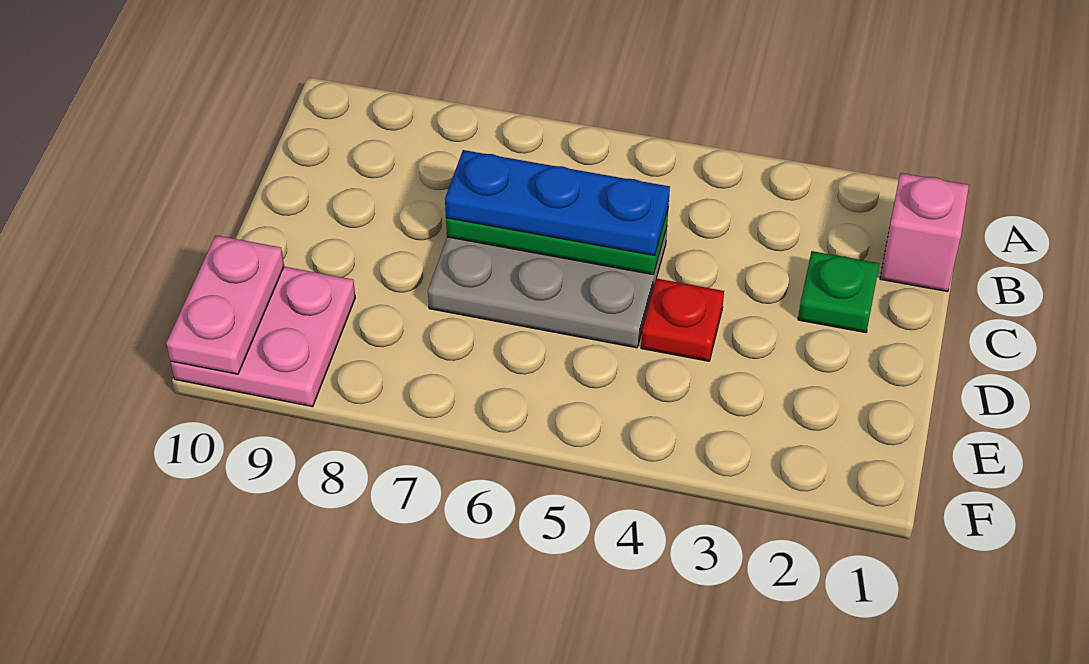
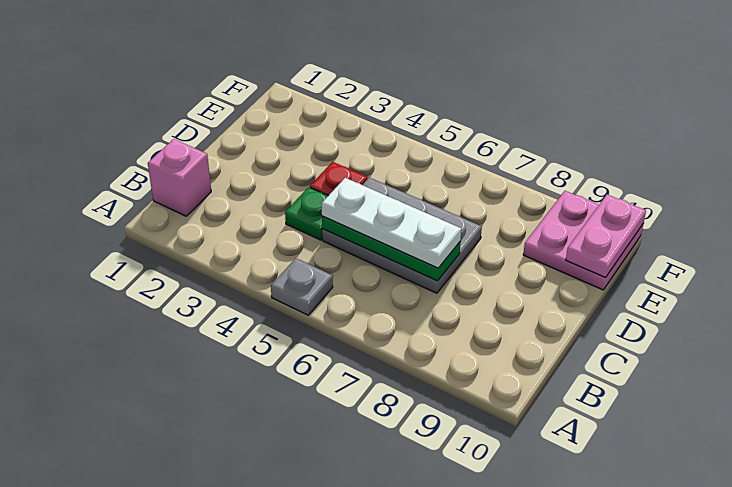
none -> grey plate A5 level 1
green plate C2 level 1 -> green plate C4 level 1
blue plate C5:C7 level 3 -> white plate C5:C7 level 3

